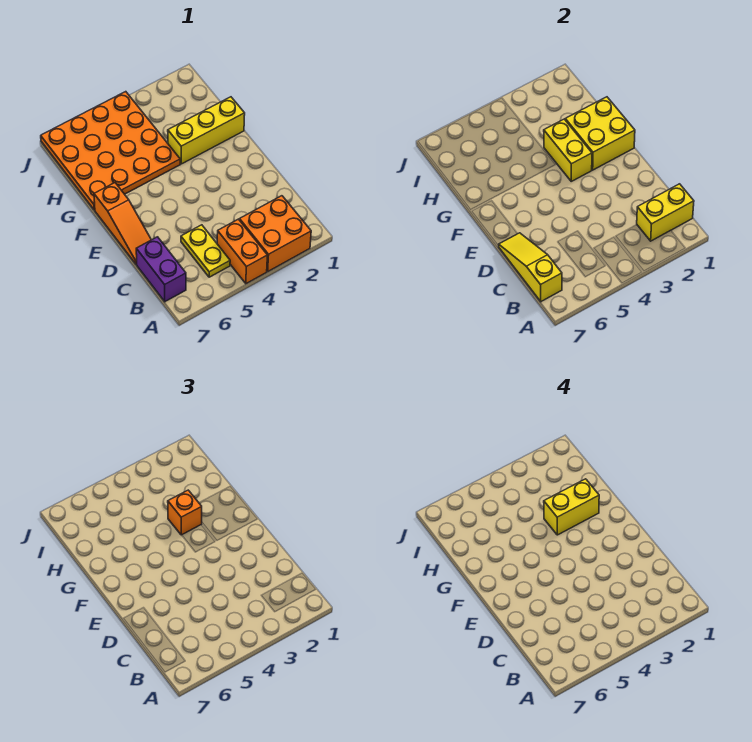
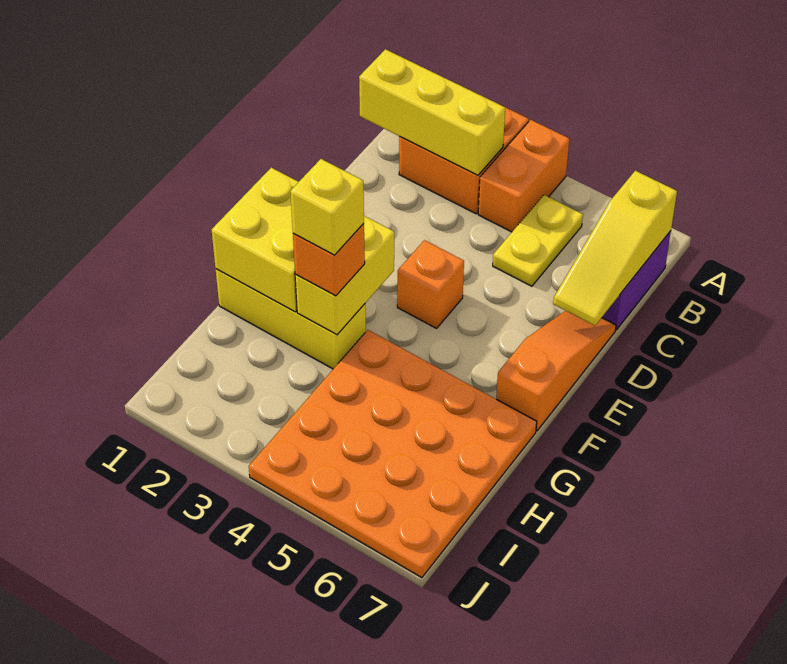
yellow brick B1:B2 level 2 -> yellow brick B1:B3 level 2
none -> orange brick E4 level 1
yellow brick G2:G3 level 4 -> yellow brick G3 level 4

